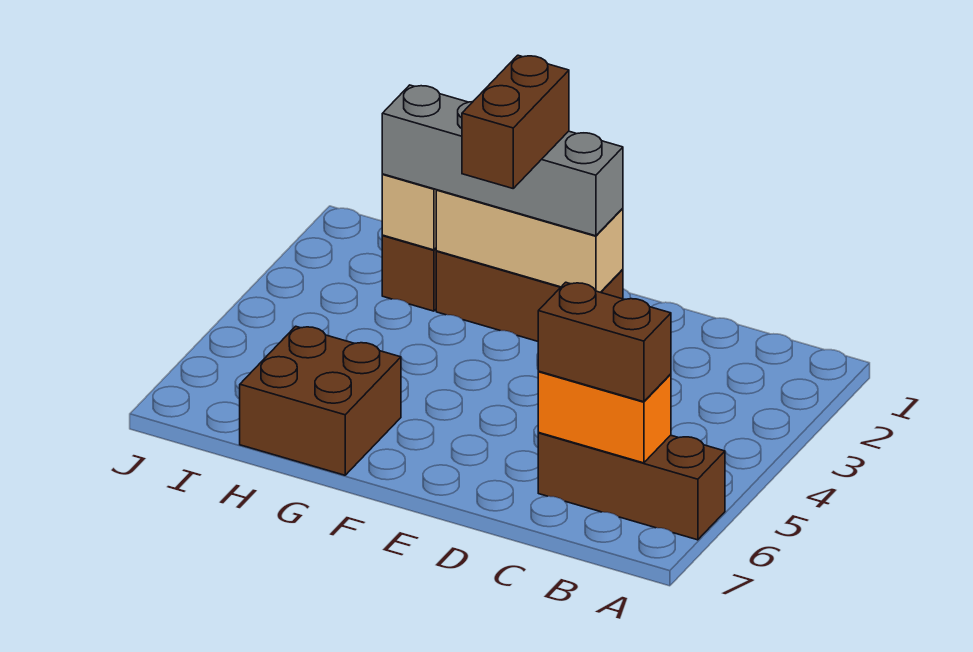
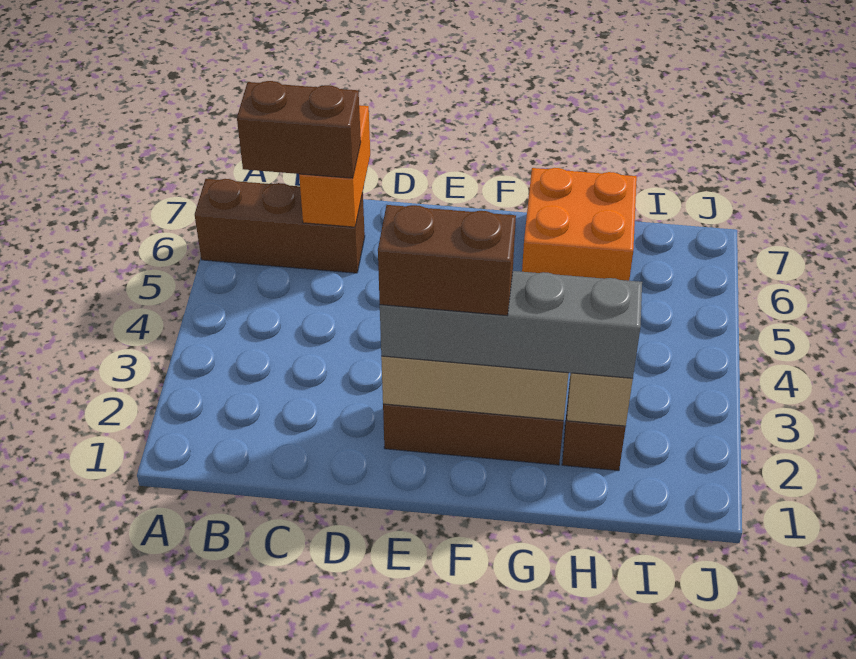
orange brick B6:C6 level 2 -> orange brick C6:C7 level 2
brown brick F2:F3 level 4 -> brown brick E2:F2 level 4
brown brick G6:H7 level 1 -> orange brick G6:H7 level 1

